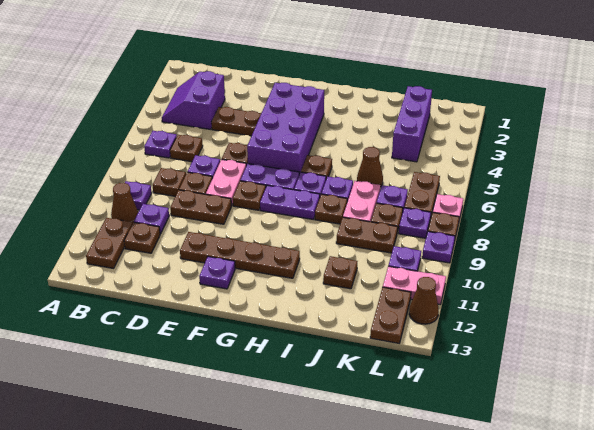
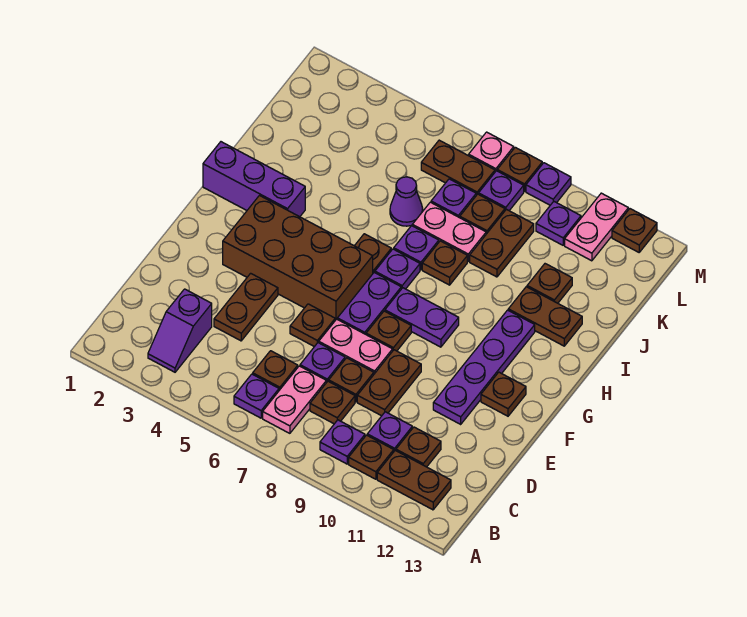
purple slope B3:C4 level 1 top C -> purple slope B3:C3 level 1 top C
none -> pink plate B7:C7 level 1
brown cone B10 level 1 -> brown plate B10 level 1
brown plate E11:H11 level 1 -> purple plate E11:H11 level 1
purple brick F3:G6 level 1 -> brown brick F3:G6 level 1
purple plate F12 level 1 -> brown plate F12 level 1
purple plate G8:H8 level 1 -> purple plate G8:G9 level 1
brown cone J6 level 1 -> purple cone J6 level 1
purple brick K2:K4 level 1 -> purple brick H1:H3 level 1
brown plate L12:L13 level 1 -> brown plate I11:I12 level 1
brown cone M12 level 1 -> brown plate M12 level 1

